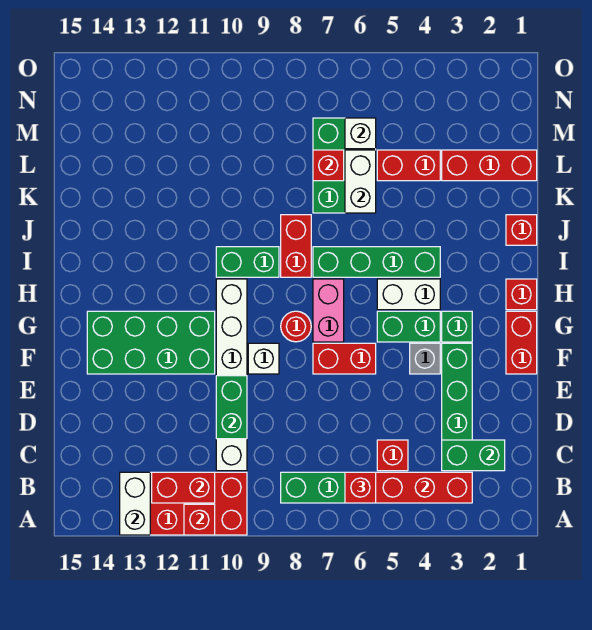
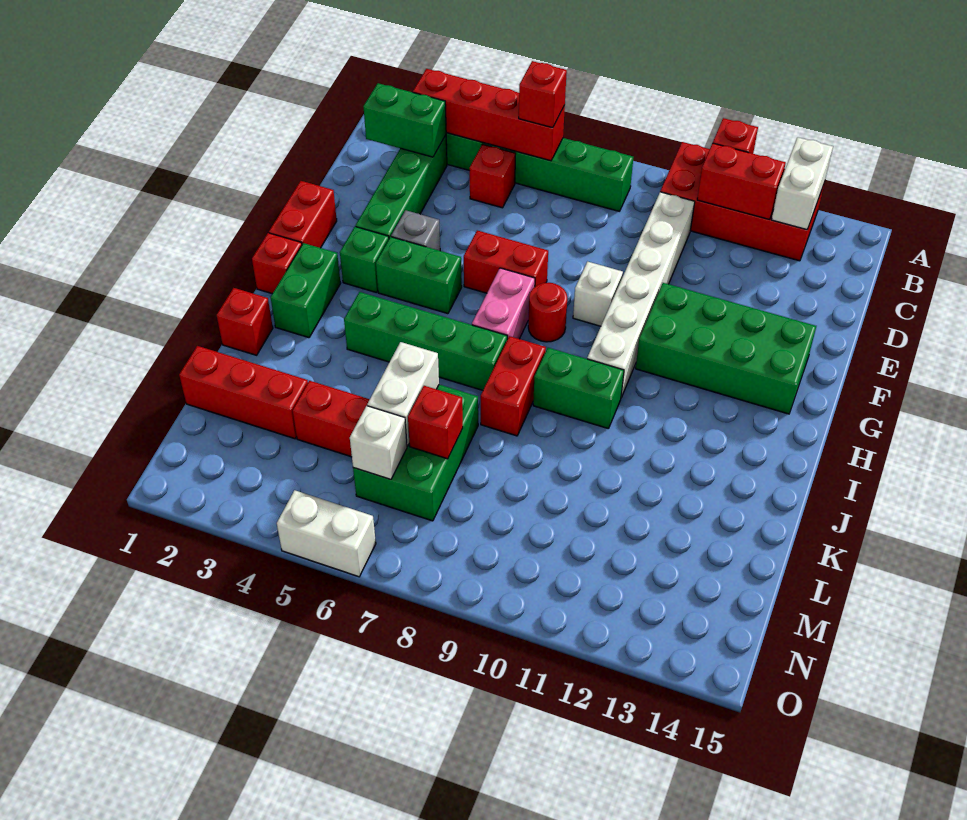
green brick D10:E10 level 2 -> green brick H2:I2 level 1
white brick H4:H5 level 1 -> white brick O5:O6 level 1

